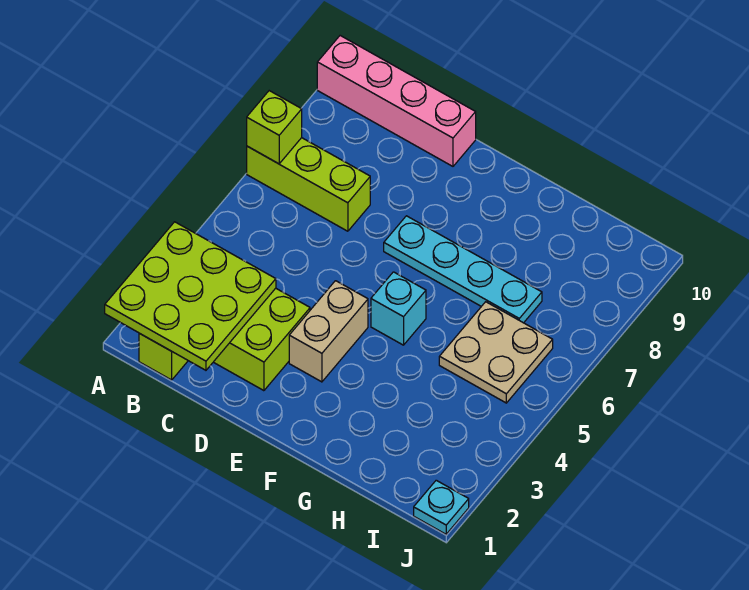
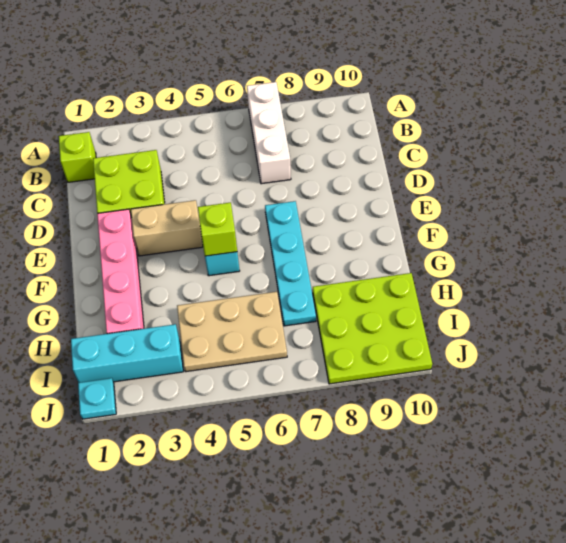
lime plate A1:C3 level 2 -> lime plate H8:J10 level 1
lime brick A7:C7 level 1 -> white brick A7:C7 level 1
lime brick A7 level 2 -> lime brick F5 level 2
pink brick A10:D10 level 1 -> pink brick E2:H2 level 1
tan plate H5:I6 level 1 -> tan plate H4:I6 level 1
none -> cyan brick I1:I3 level 1

